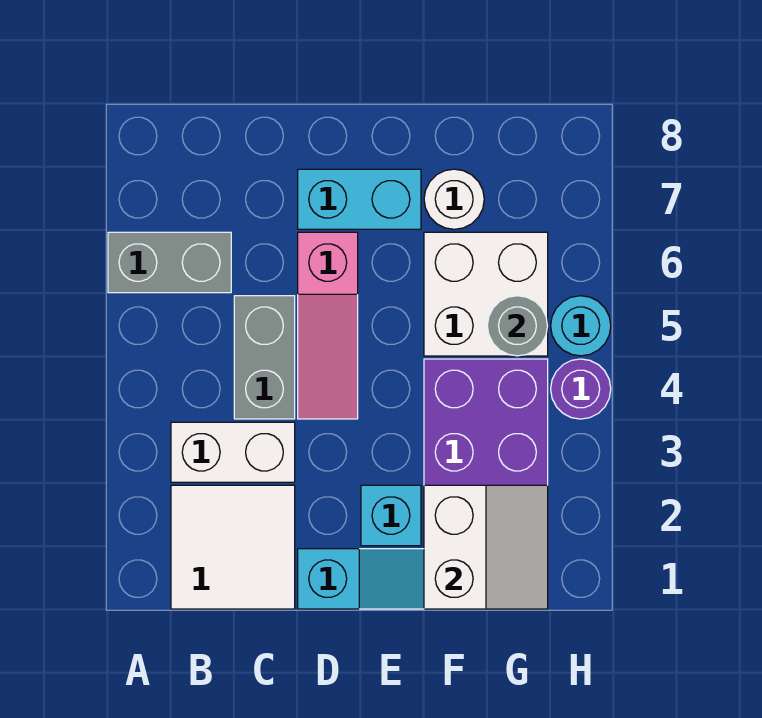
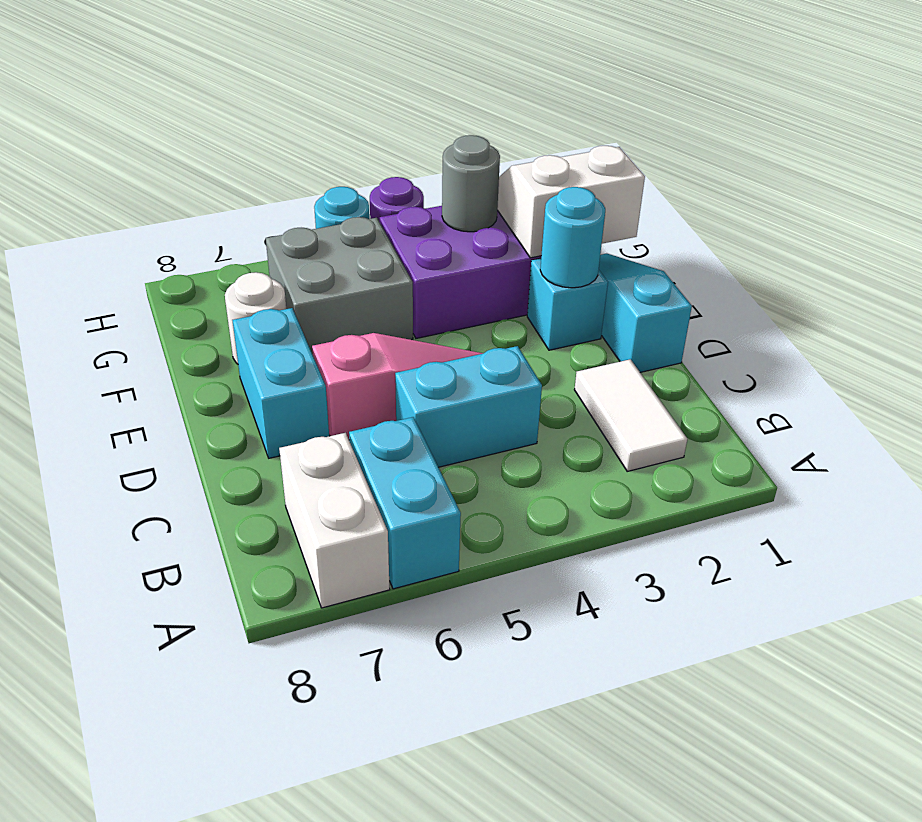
grey brick A6:B6 level 1 -> cyan brick A6:B6 level 1
white tile B1:C2 level 1 -> white tile B2:C2 level 1
white brick B3:C3 level 1 -> white brick A7:B7 level 1
grey brick C4:C5 level 1 -> cyan brick C4:C5 level 1
none -> cyan round brick E2 level 2
white brick F5:G6 level 1 -> grey brick F5:G6 level 1
grey round brick G5 level 2 -> grey round brick G3 level 2

